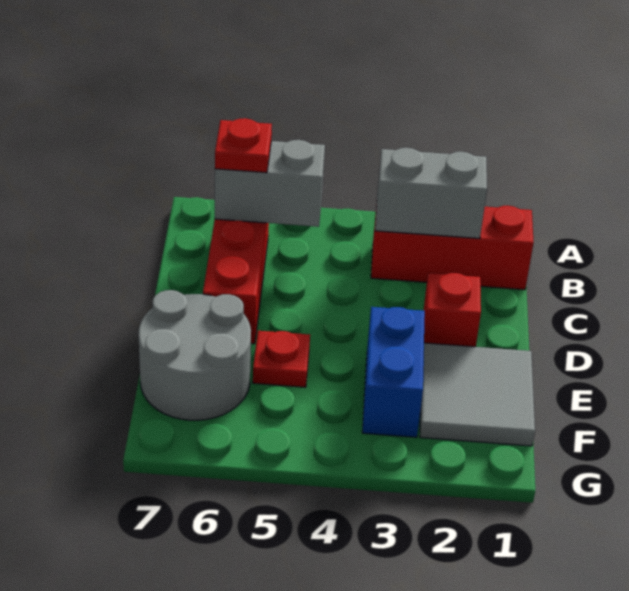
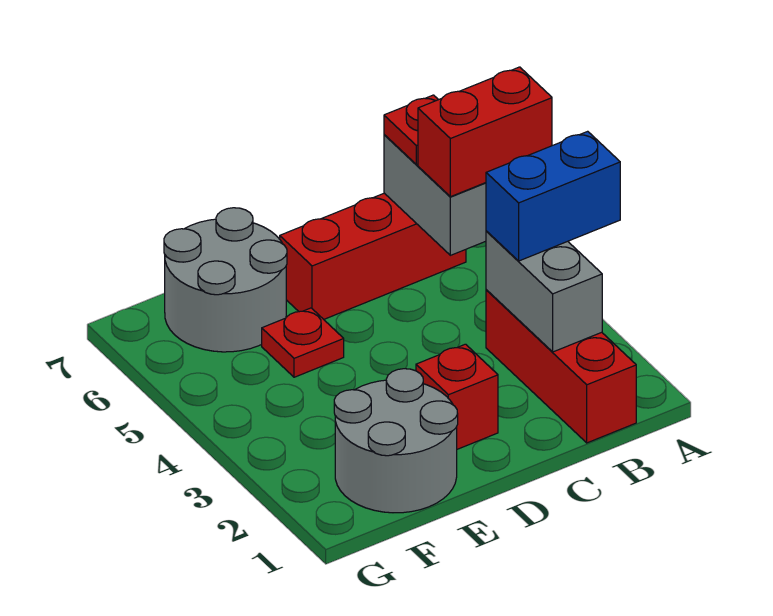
none -> red brick A5:B5 level 3
grey tile E1:F2 level 1 -> grey round brick E1:F2 level 1
blue brick E3:F3 level 1 -> blue brick A3:B3 level 3

